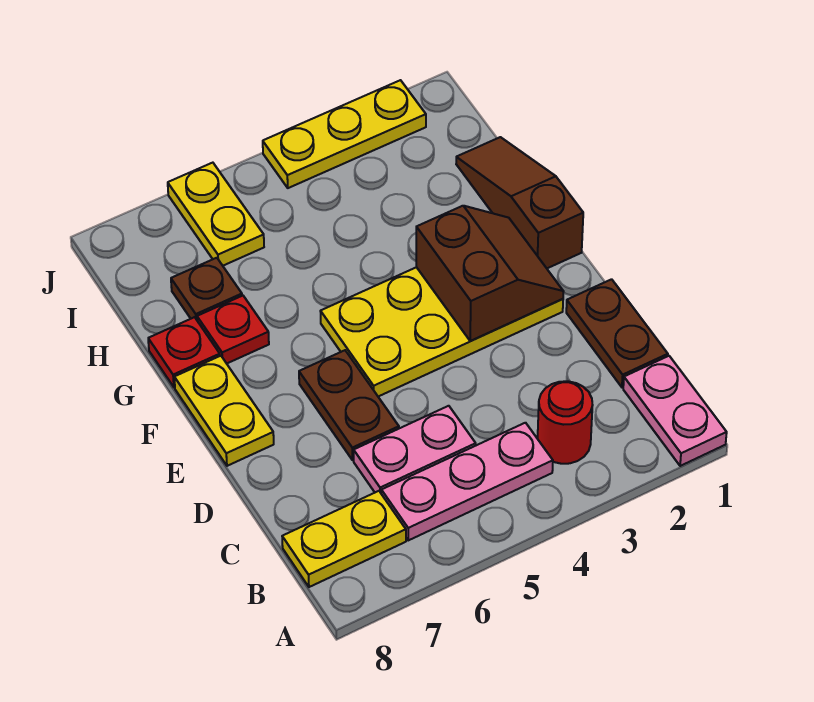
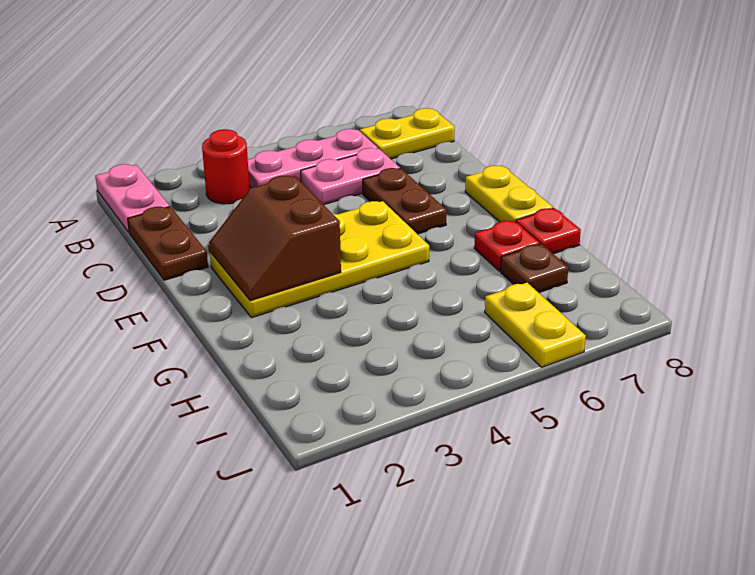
brown slope F1:H1 level 1 top F -> none
yellow plate J2:J4 level 1 -> none

